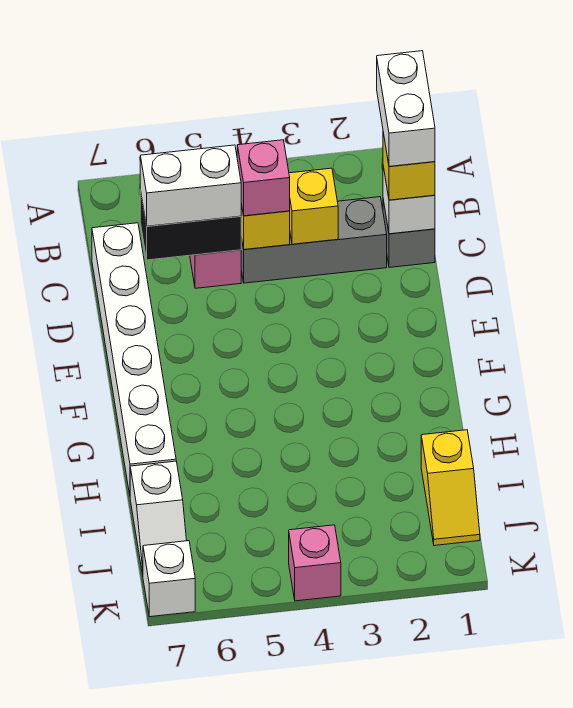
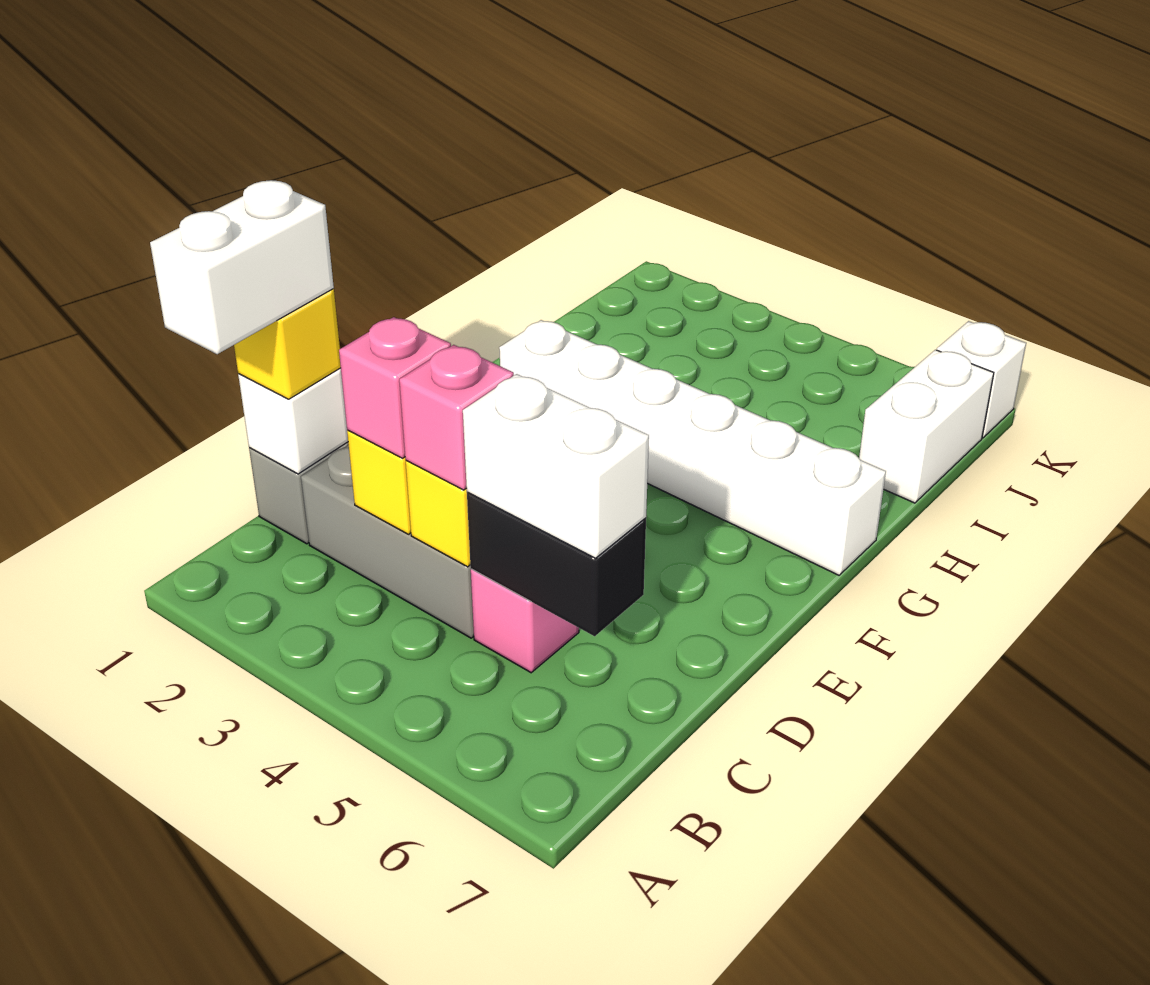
white brick C7:H7 level 1 -> white brick G2:G7 level 1
yellow slope I1:J1 level 1 top I -> none
white slope I7:J7 level 1 top I -> white brick I7:J7 level 1
pink brick K4 level 1 -> pink brick C3 level 3

